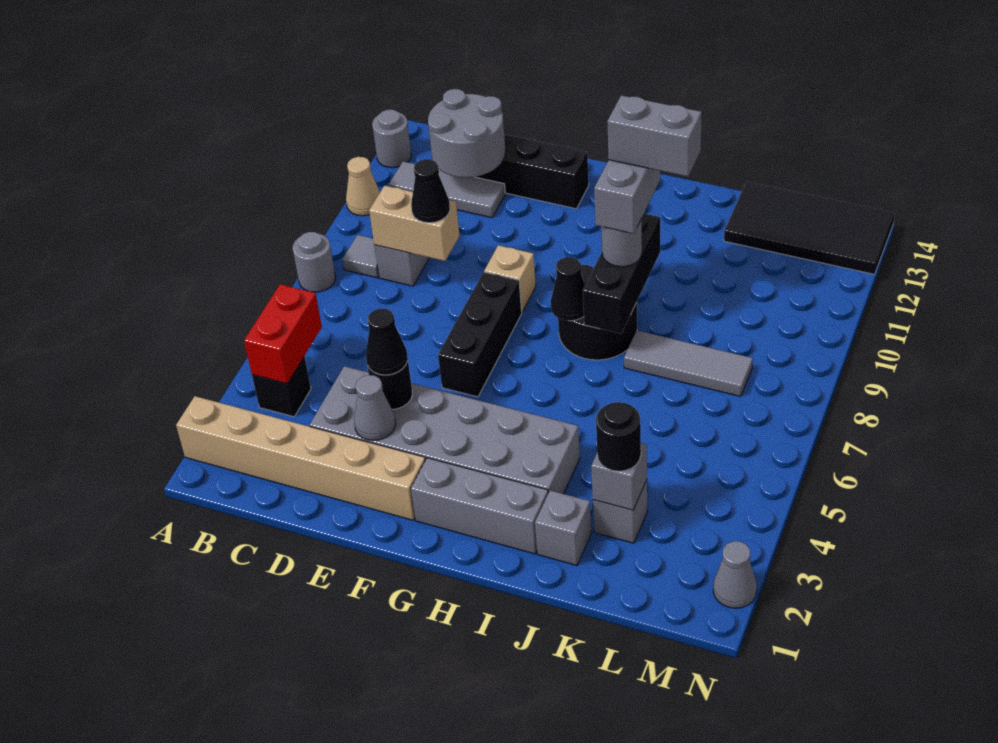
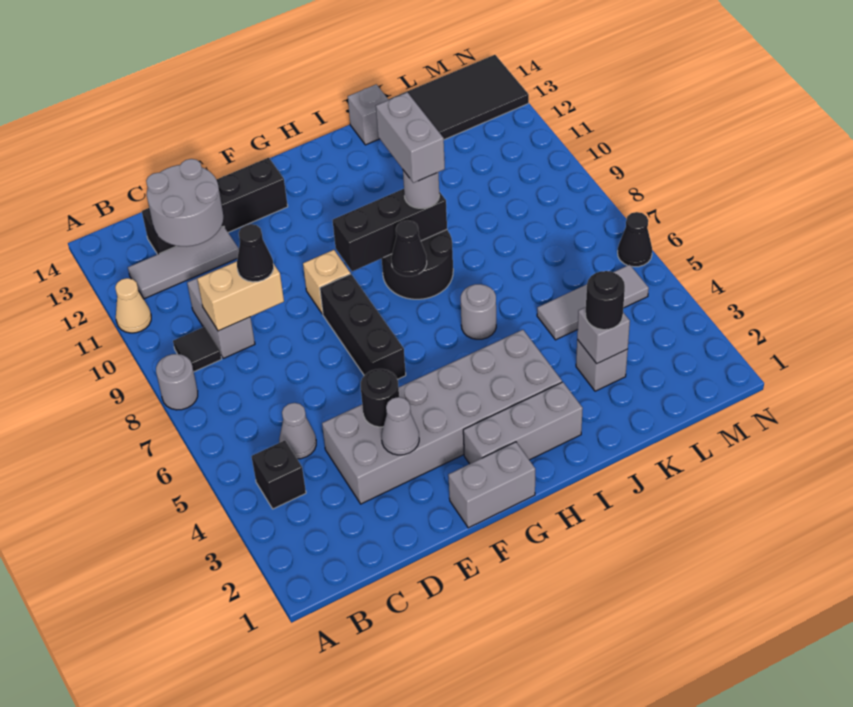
tan brick A2:F2 level 1 -> none
grey round brick A13 level 1 -> grey round brick I6 level 1
red brick B4:B5 level 2 -> none
grey tile B9 level 1 -> black tile B9 level 1
black cone E4 level 3 -> black cone N6 level 1
black brick I8:I10 level 2 -> black brick G9:I9 level 2
grey brick I10:J10 level 5 -> grey brick F1:G1 level 1
grey brick J2 level 1 -> grey brick J14 level 1
grey tile J8:L8 level 1 -> grey tile K5:M5 level 1
grey cone N2 level 1 -> grey cone C5 level 1

